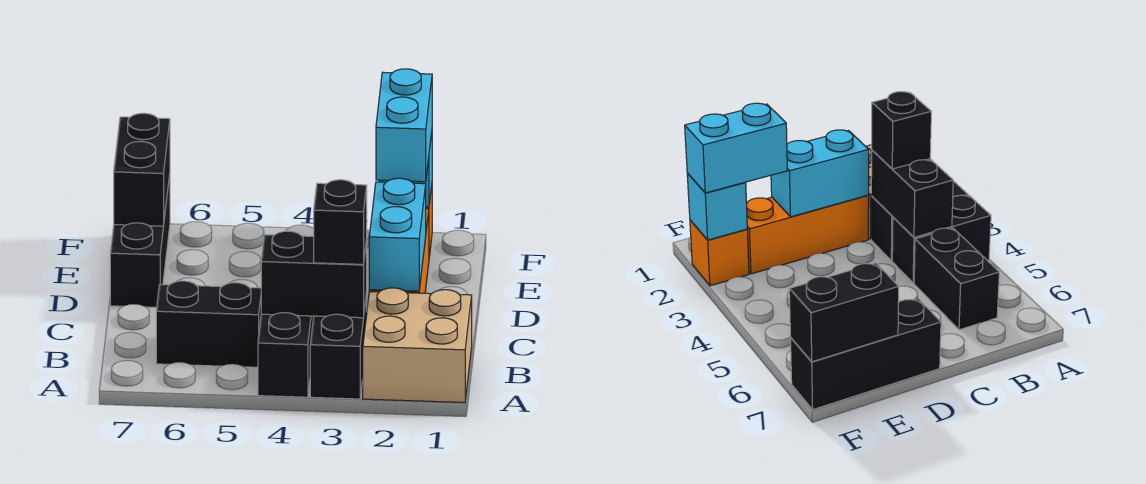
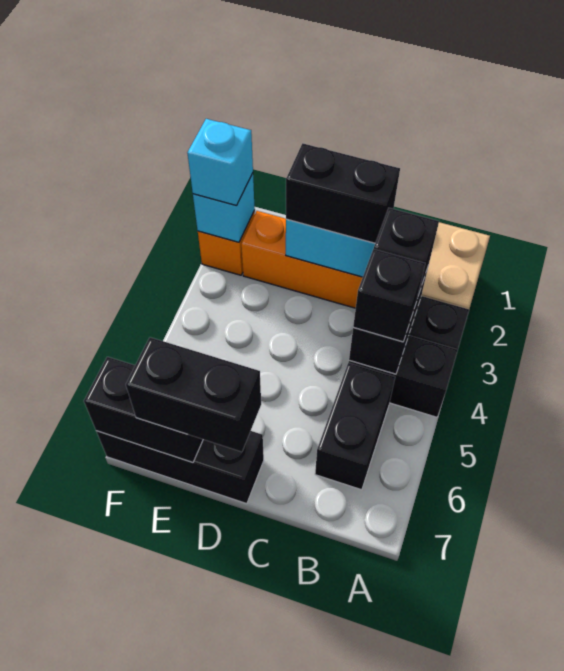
none -> black brick B4 level 3
none -> black brick C2:D2 level 3
none -> black brick D7:E7 level 3
cyan brick E2:F2 level 3 -> cyan brick F2 level 3

